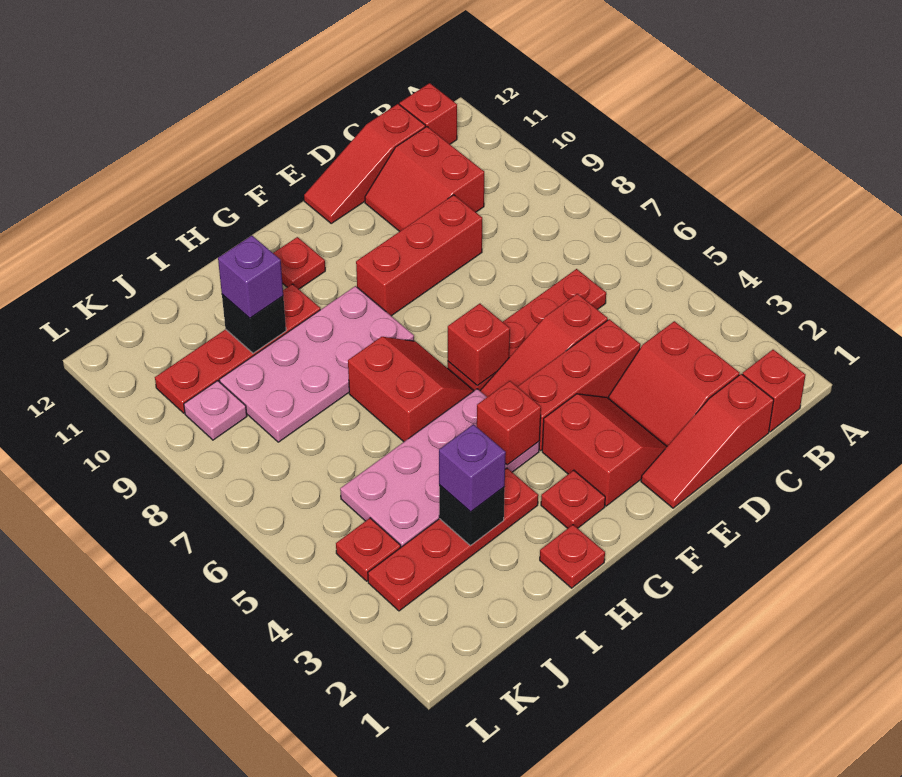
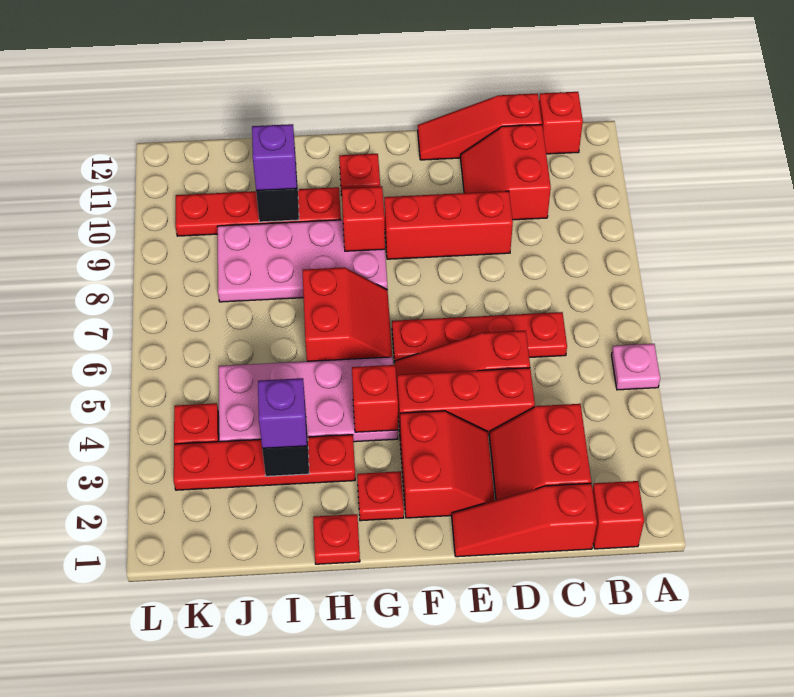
red brick F6 level 2 -> red brick G9 level 2
pink plate K9 level 1 -> pink plate A5 level 1

